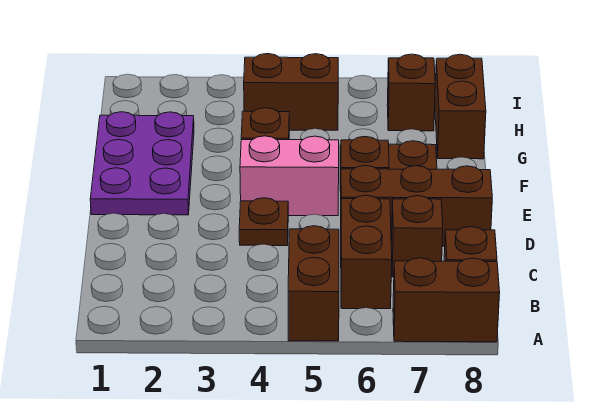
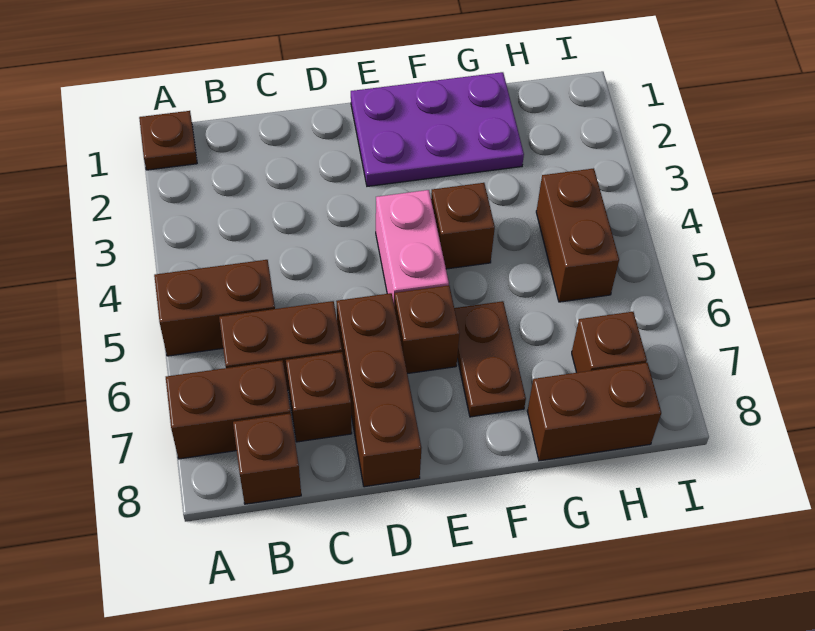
brown brick A7:A8 level 1 -> brown brick A7:B7 level 1
brown plate D4 level 1 -> brown plate A1 level 1

